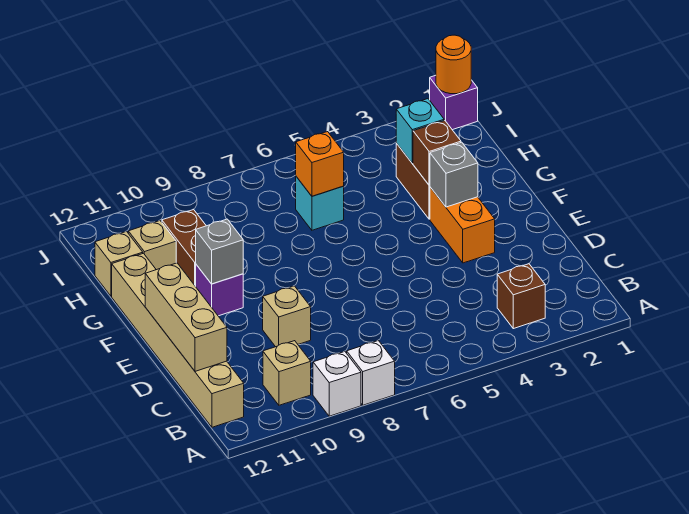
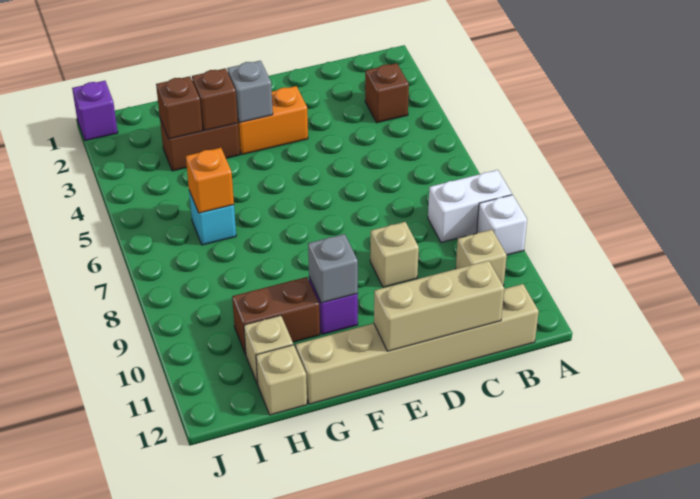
white brick A8 level 1 -> white brick A8:B8 level 1
cyan brick H3 level 2 -> brown brick H3 level 2
orange round brick J1 level 2 -> none

